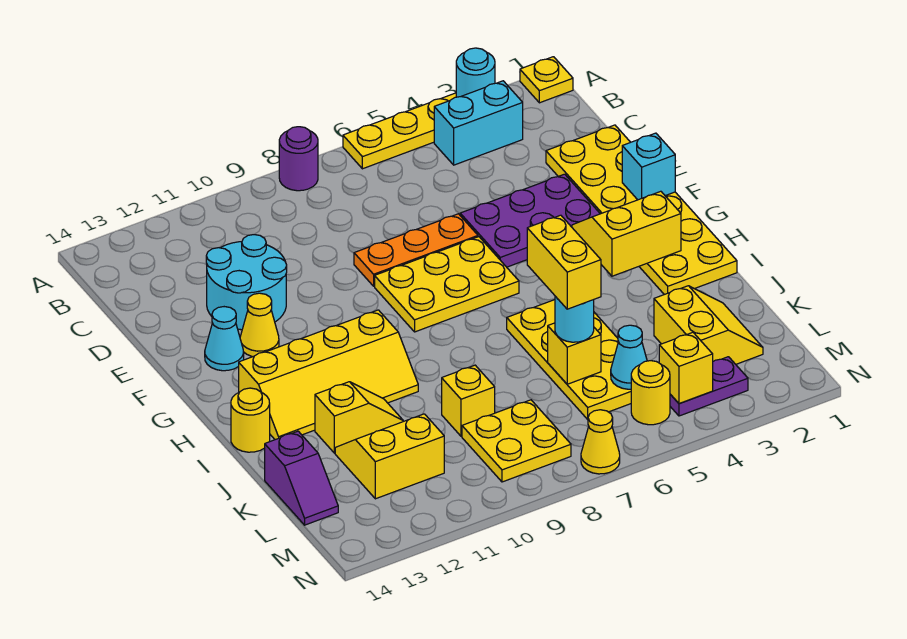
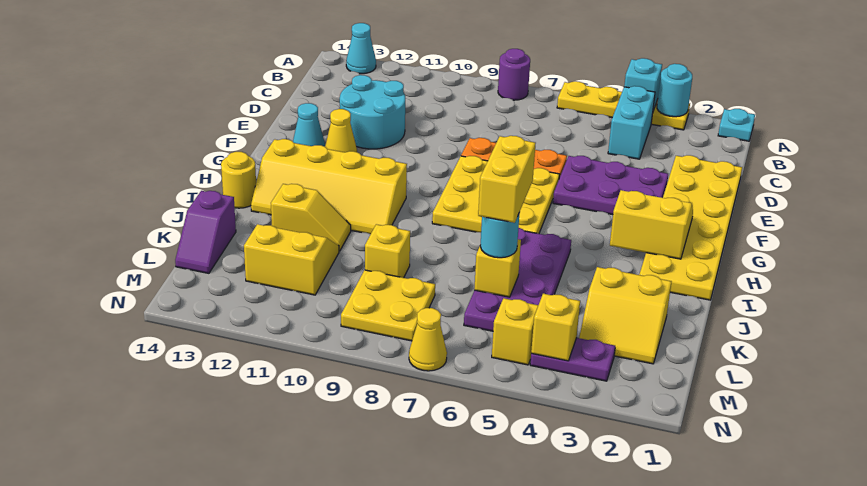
yellow plate A1 level 1 -> cyan plate A1 level 1
cyan brick B3:B4 level 1 -> cyan brick B4:C4 level 1
cyan brick F1 level 2 -> cyan brick A4 level 2
yellow plate F6:G8 level 1 -> yellow plate F6:H8 level 1
yellow plate I5:L6 level 1 -> purple plate I5:L6 level 1
yellow slope K2:L3 level 1 top 3 -> yellow slope K2:L3 level 1 top K
cyan cone L5 level 2 -> cyan cone A13 level 1
yellow round brick M5 level 1 -> yellow brick M5 level 1

